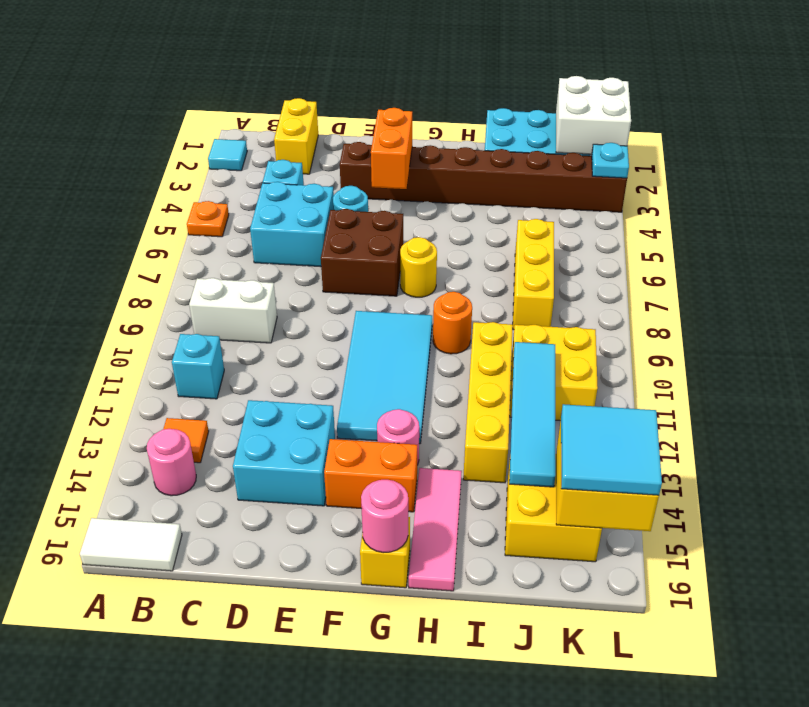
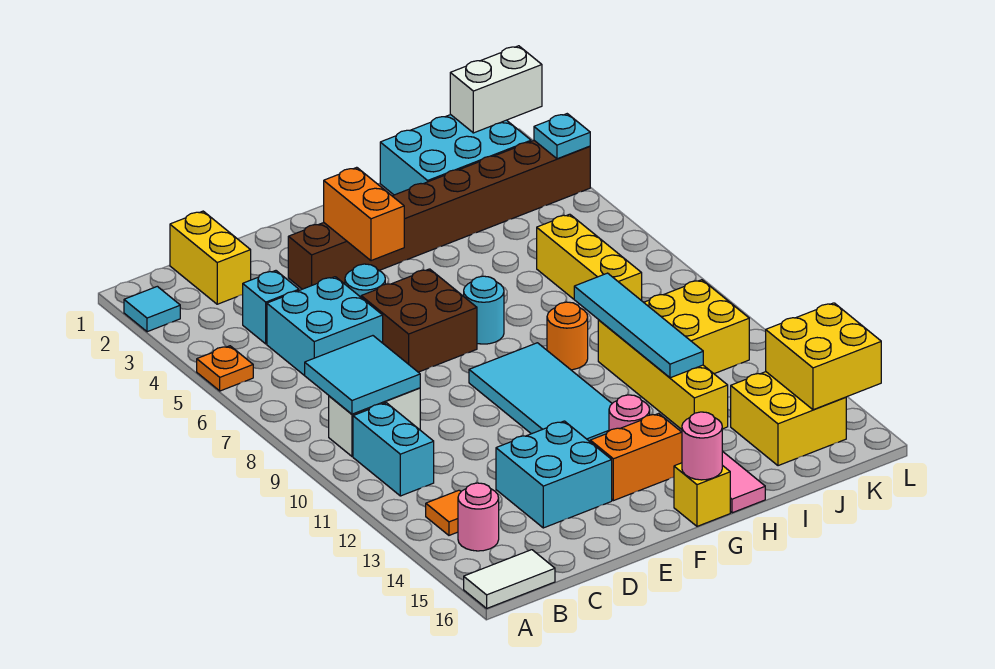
cyan brick B11 level 1 -> cyan brick B10:B11 level 1
yellow round brick G7 level 1 -> cyan round brick G7 level 1
cyan tile J11:J14 level 2 -> cyan tile I9:I12 level 2
white brick K1:L2 level 2 -> white brick K1:L1 level 2
cyan tile K14:L15 level 3 -> cyan tile B8:C9 level 2

